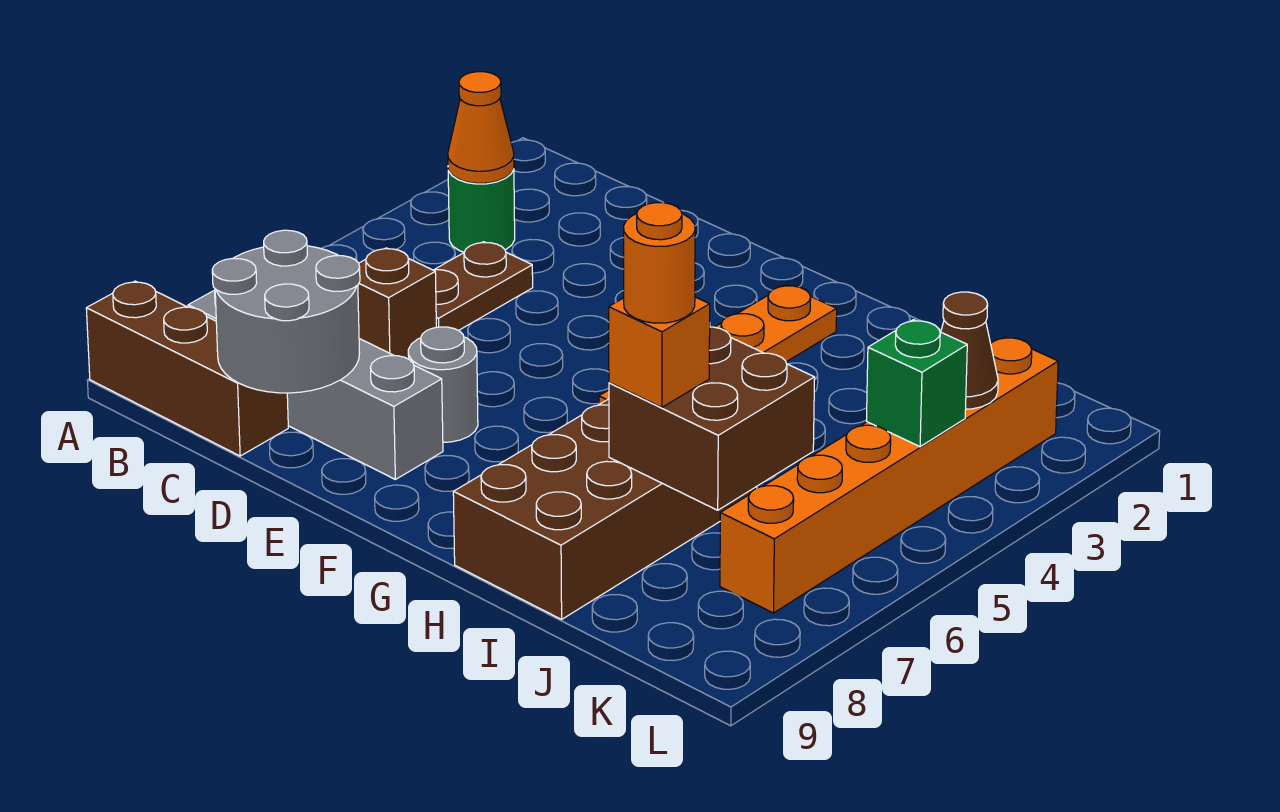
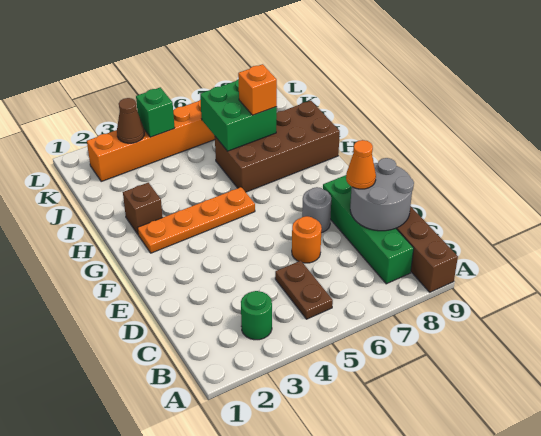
orange cone B3 level 2 -> orange cone D8 level 3
grey brick B8:E8 level 1 -> green brick B8:E8 level 1
brown plate C4:C5 level 1 -> brown plate B5:C5 level 1
brown brick C6 level 1 -> brown brick H2 level 1
brown brick I6:J7 level 2 -> green brick I6:J7 level 2
orange round brick I7 level 4 -> orange round brick D6 level 1

